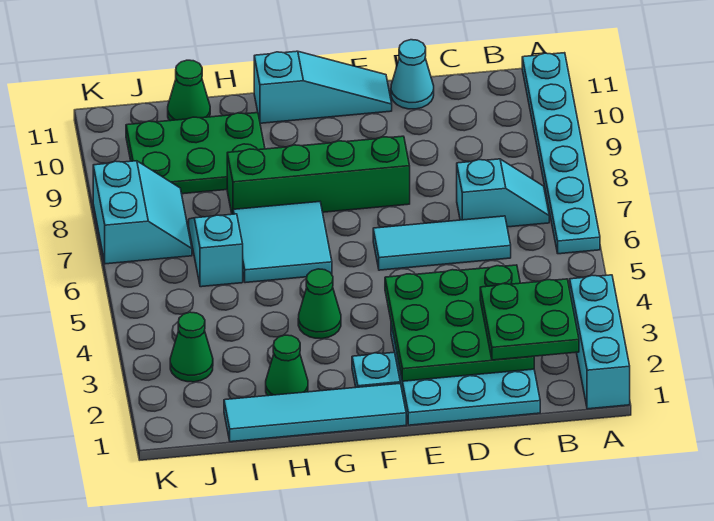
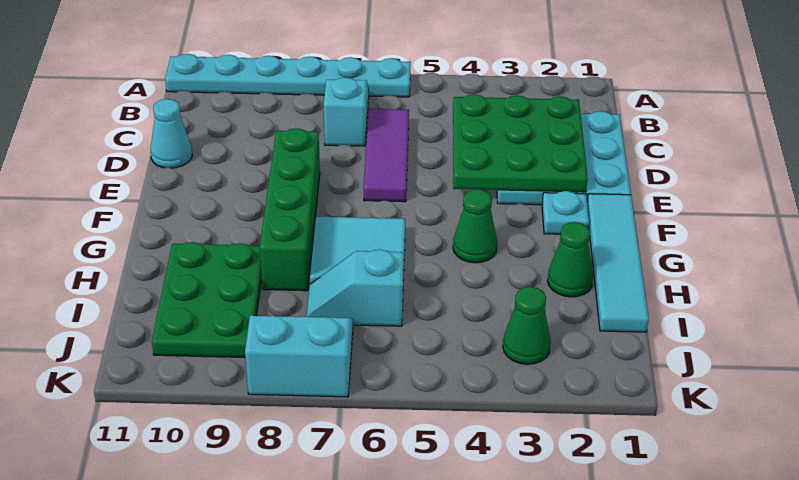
cyan brick A1:A3 level 1 -> none
green plate B2:C3 level 3 -> none
cyan tile C6:E6 level 1 -> purple tile C6:E6 level 1
cyan slope E11:G11 level 1 top G -> none
green cone I11 level 1 -> none

